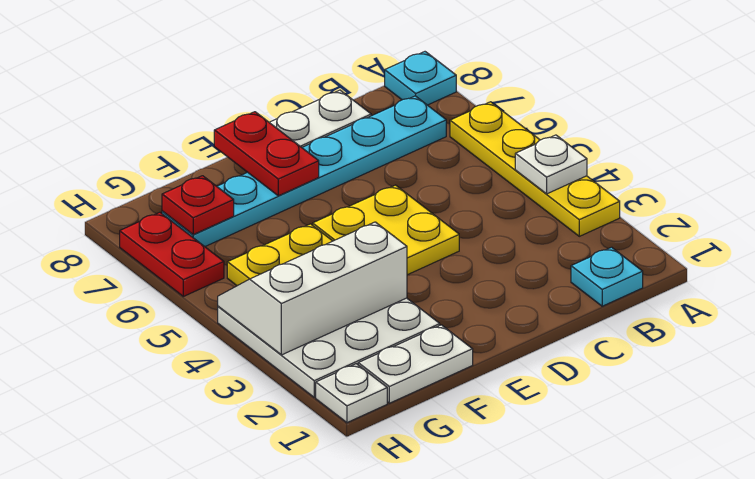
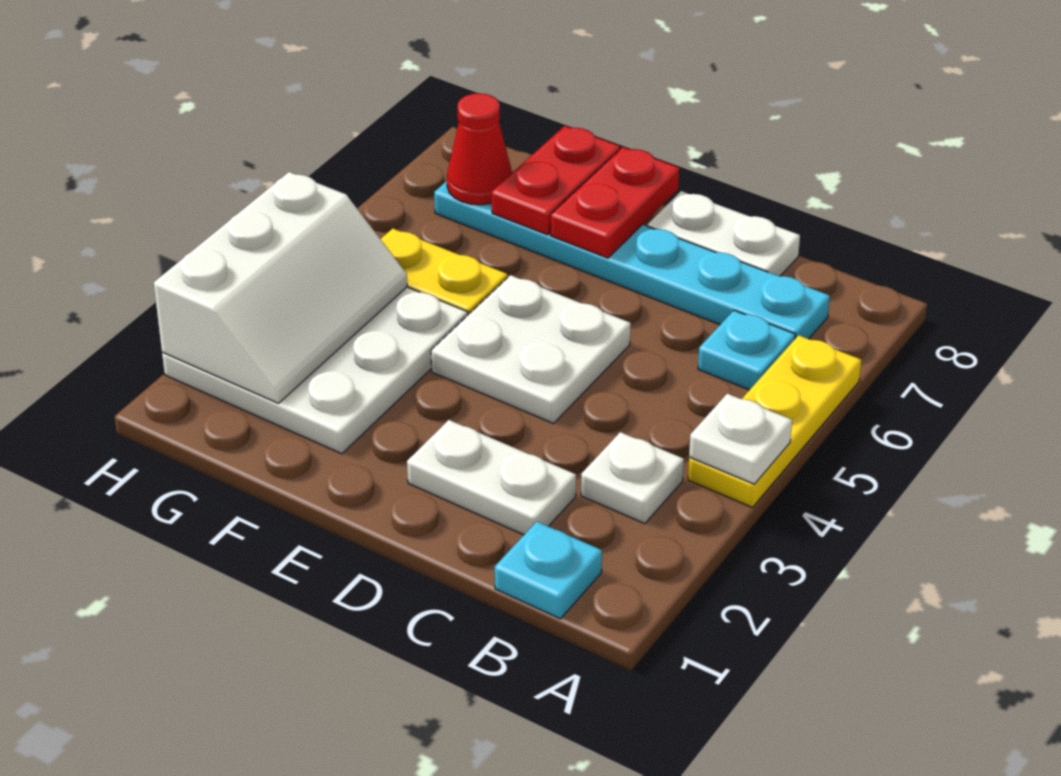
yellow plate A3:A6 level 1 -> yellow plate A4:A6 level 1
cyan plate A8 level 1 -> cyan plate B6 level 1
yellow plate D4:E5 level 1 -> white plate D4:E5 level 1
white plate F1:G1 level 1 -> white plate C2:D2 level 1
white slope F3:H4 level 2 top 3 -> white slope G2:H4 level 2 top H
red plate G7 level 2 -> red cone G7 level 2
white plate H1 level 1 -> white plate B3 level 1
red plate H6:H7 level 1 -> red plate F7:F8 level 2

